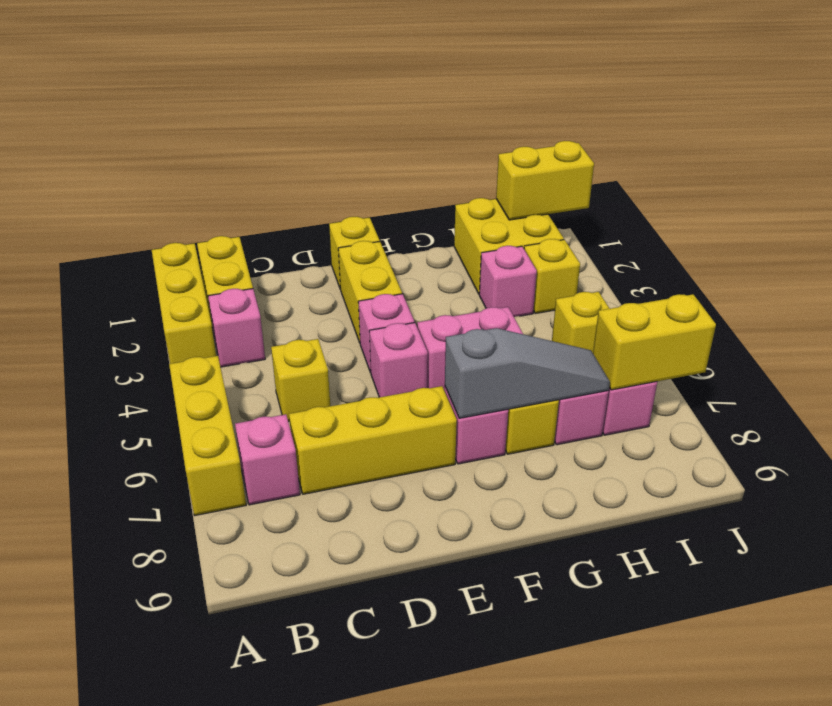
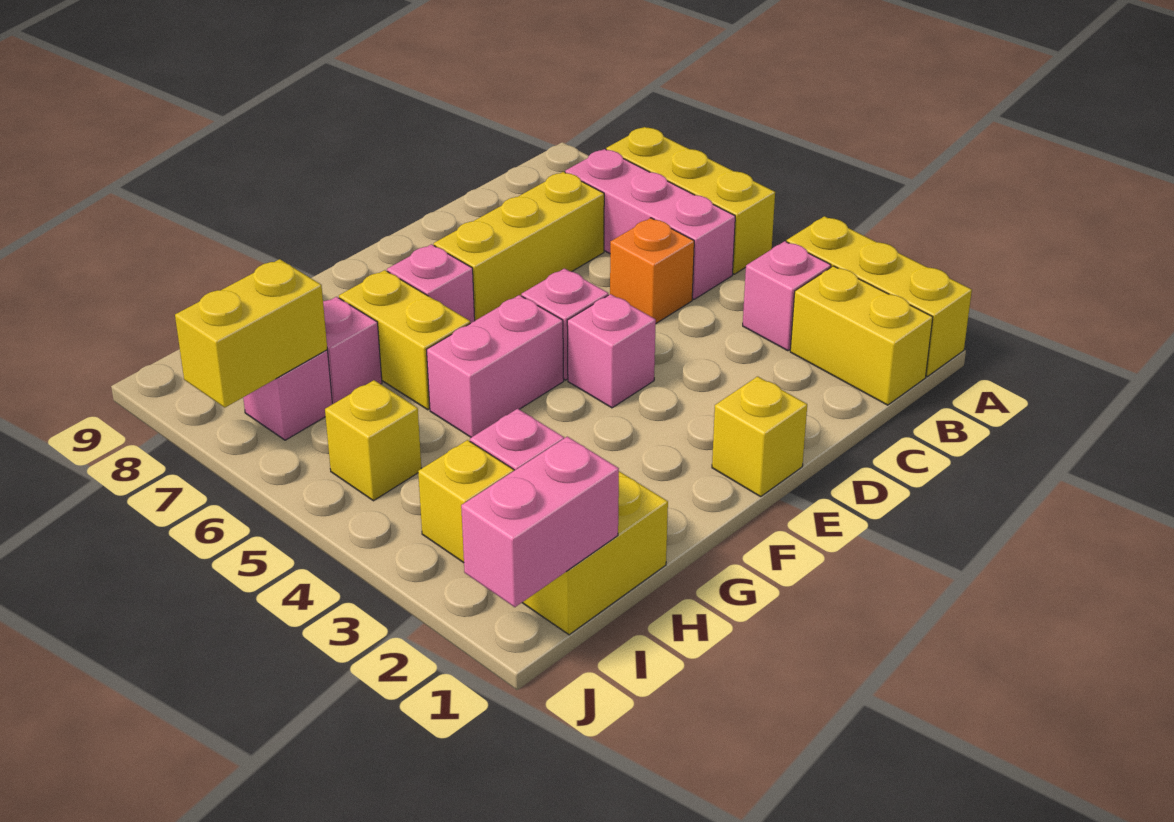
pink brick B7 level 1 -> pink brick B5:B7 level 1
yellow brick C5 level 1 -> orange brick C5 level 1
yellow brick E2:E3 level 1 -> none
grey slope F7:H7 level 2 top F -> none
yellow brick I1:J1 level 2 -> pink brick I1:J1 level 2

